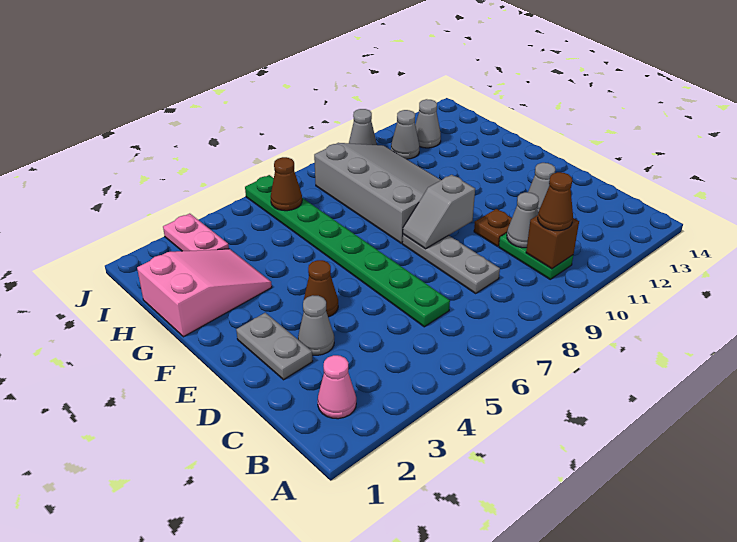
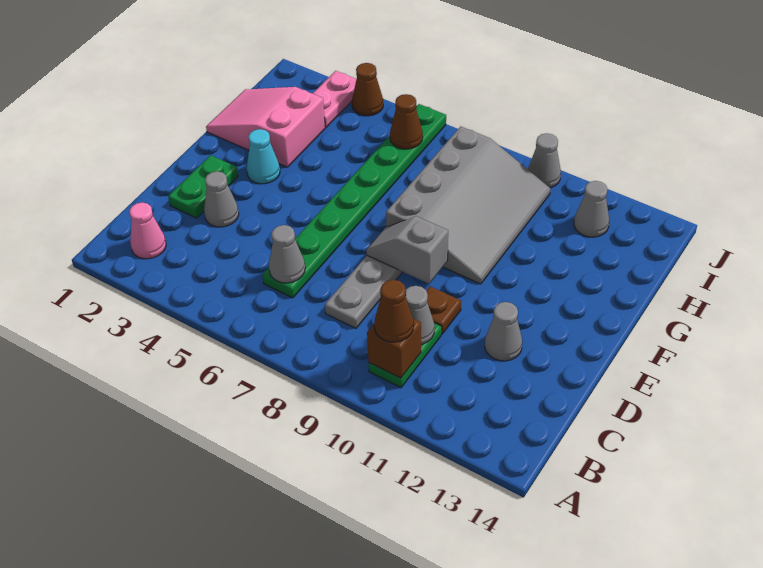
grey plate D2:E2 level 1 -> green plate D2:E2 level 1
brown cone E4 level 1 -> brown cone J4 level 1
none -> cyan cone F3 level 1
pink slope G1:H3 level 1 top 1 -> pink slope G1:H3 level 1 top 3
grey cone I11 level 1 -> grey cone C6 level 2

